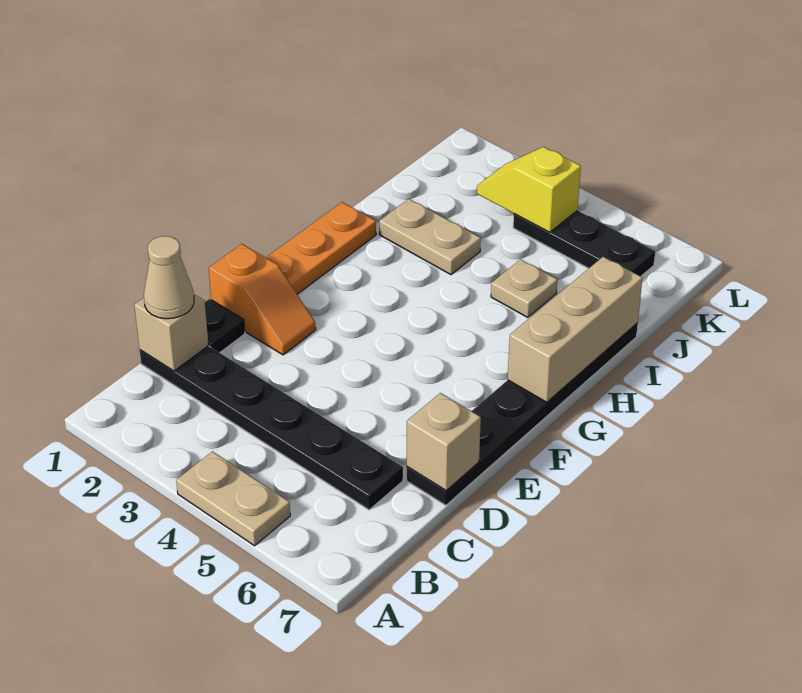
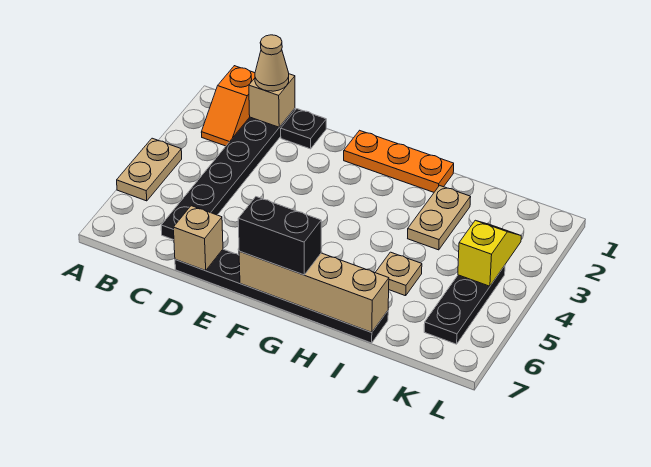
orange slope E1:E2 level 1 top 1 -> orange slope B1:B2 level 1 top 1
none -> black brick F7:G7 level 3
tan brick G7:I7 level 2 -> tan brick F7:I7 level 2

